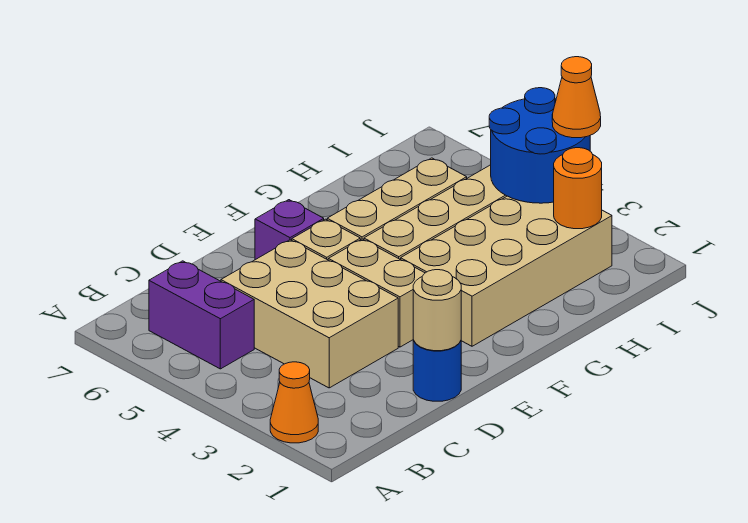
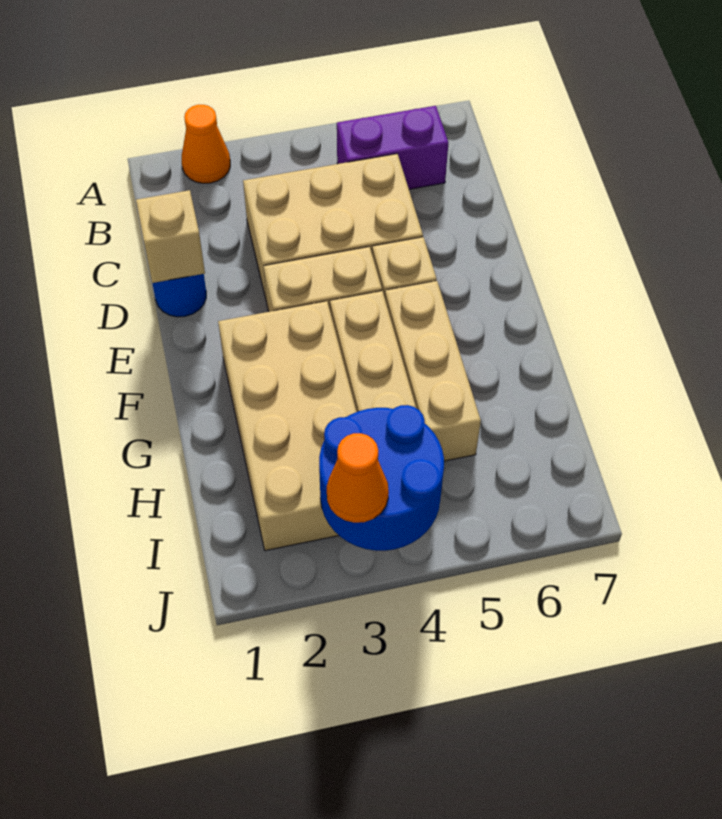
tan round brick D1 level 2 -> tan brick D1 level 2
purple brick E6 level 1 -> none
orange round brick I2 level 2 -> none

